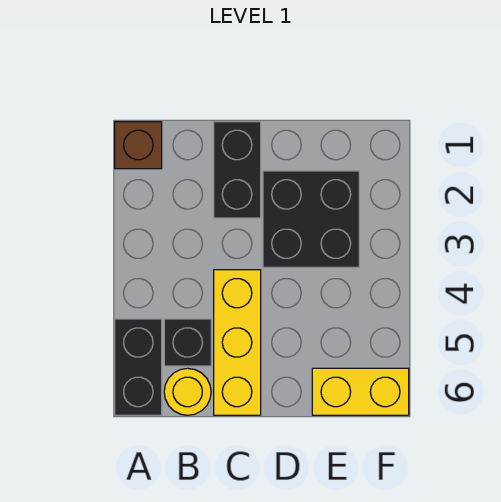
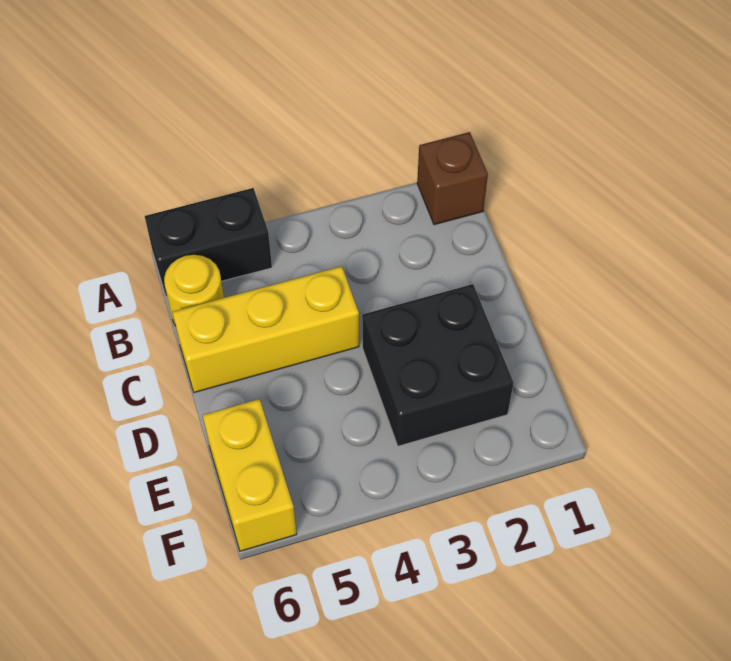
black brick B5 level 1 -> none
black brick C1:C2 level 1 -> none

